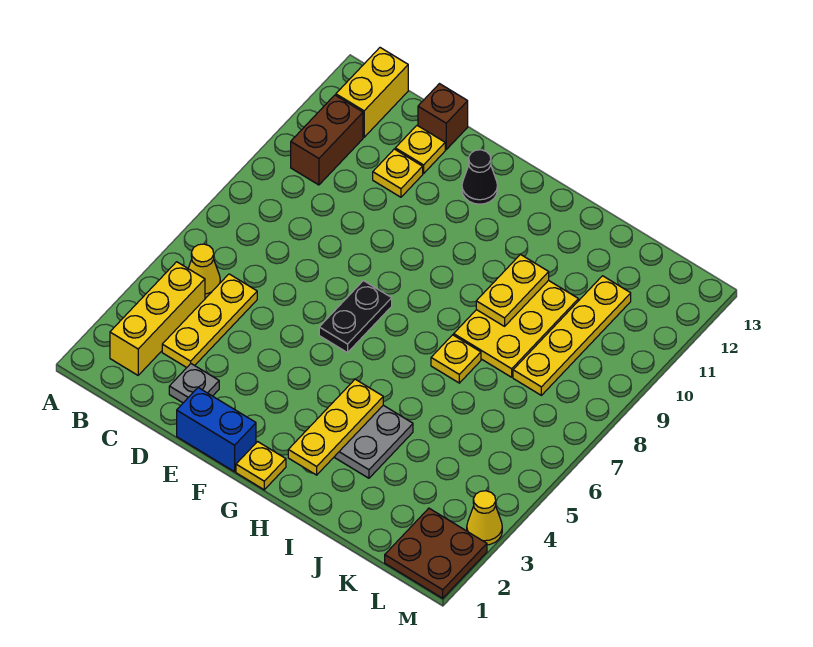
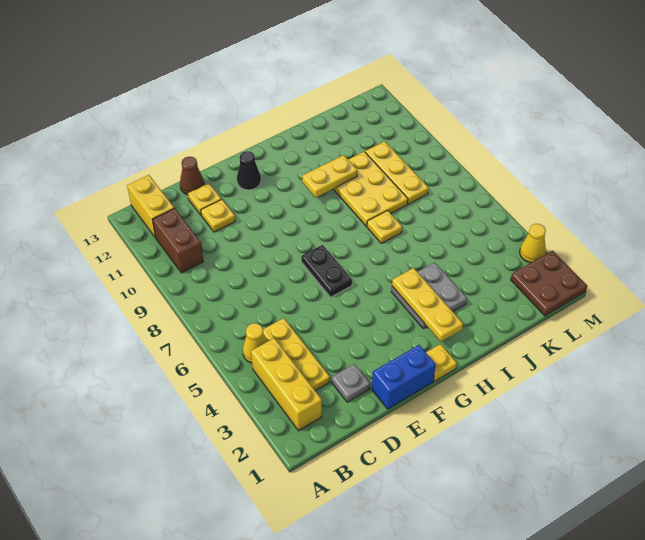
brown brick D13 level 1 -> brown cone D13 level 1
yellow plate I9:I10 level 2 -> yellow plate H10:I10 level 2
yellow plate K8:K11 level 1 -> yellow plate K8:K10 level 1

